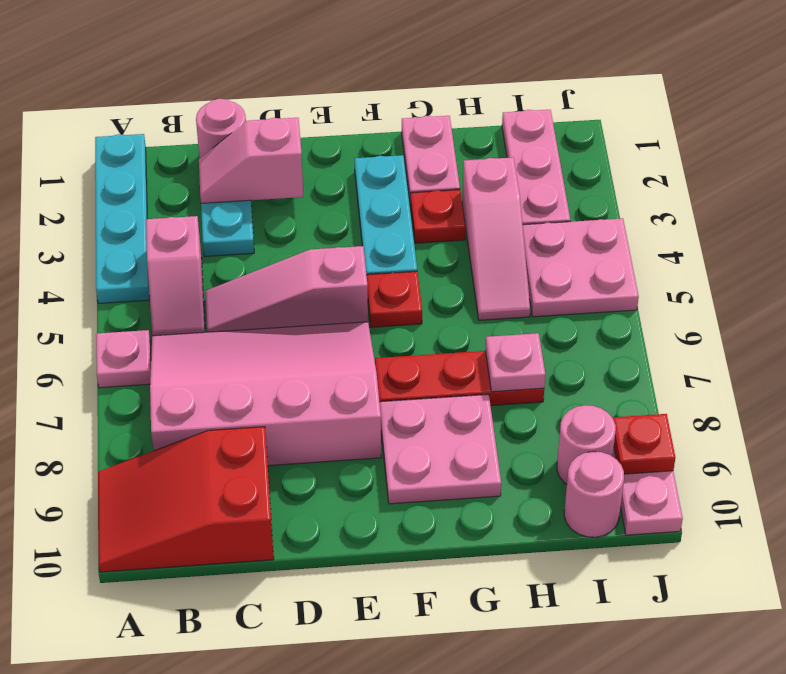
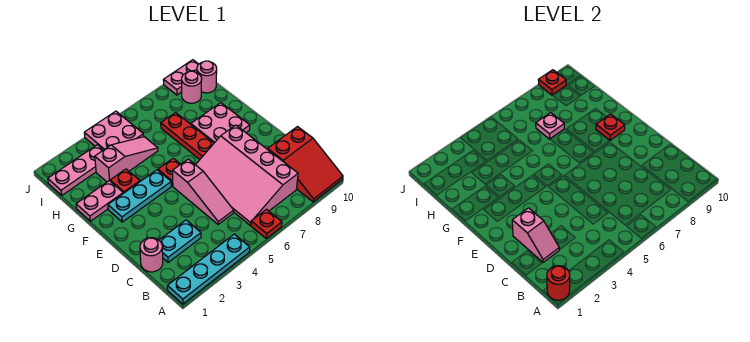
none -> red round brick A1 level 2
pink plate A6 level 1 -> red plate A6 level 1
pink slope B4:B5 level 1 top 4 -> none
none -> red plate F9 level 2

